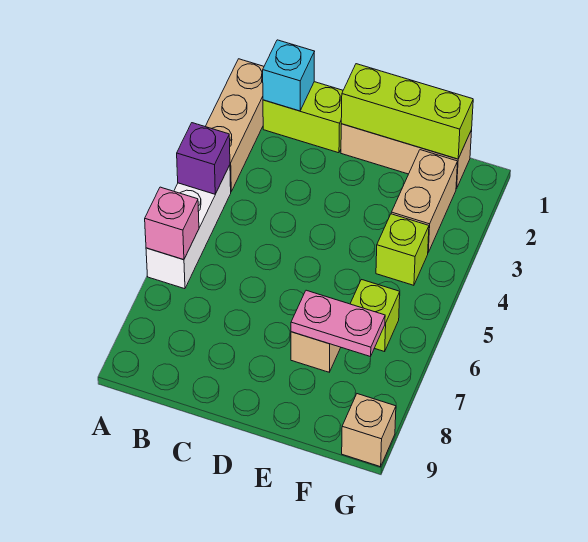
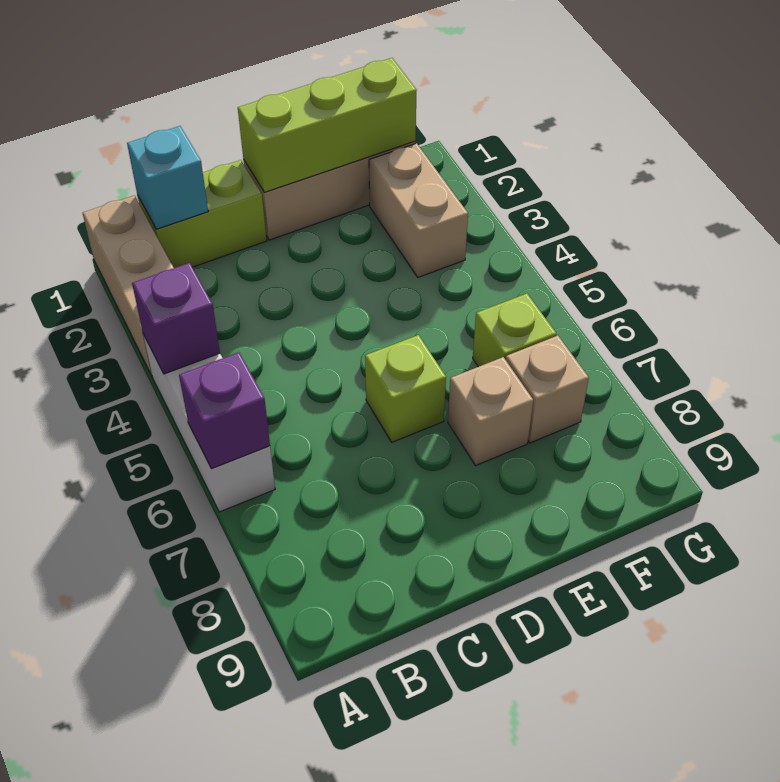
pink brick A6 level 2 -> purple brick A6 level 2
pink plate E7:F7 level 2 -> none
lime brick F4 level 1 -> lime brick D6 level 1
tan brick G9 level 1 -> tan brick F7 level 1

